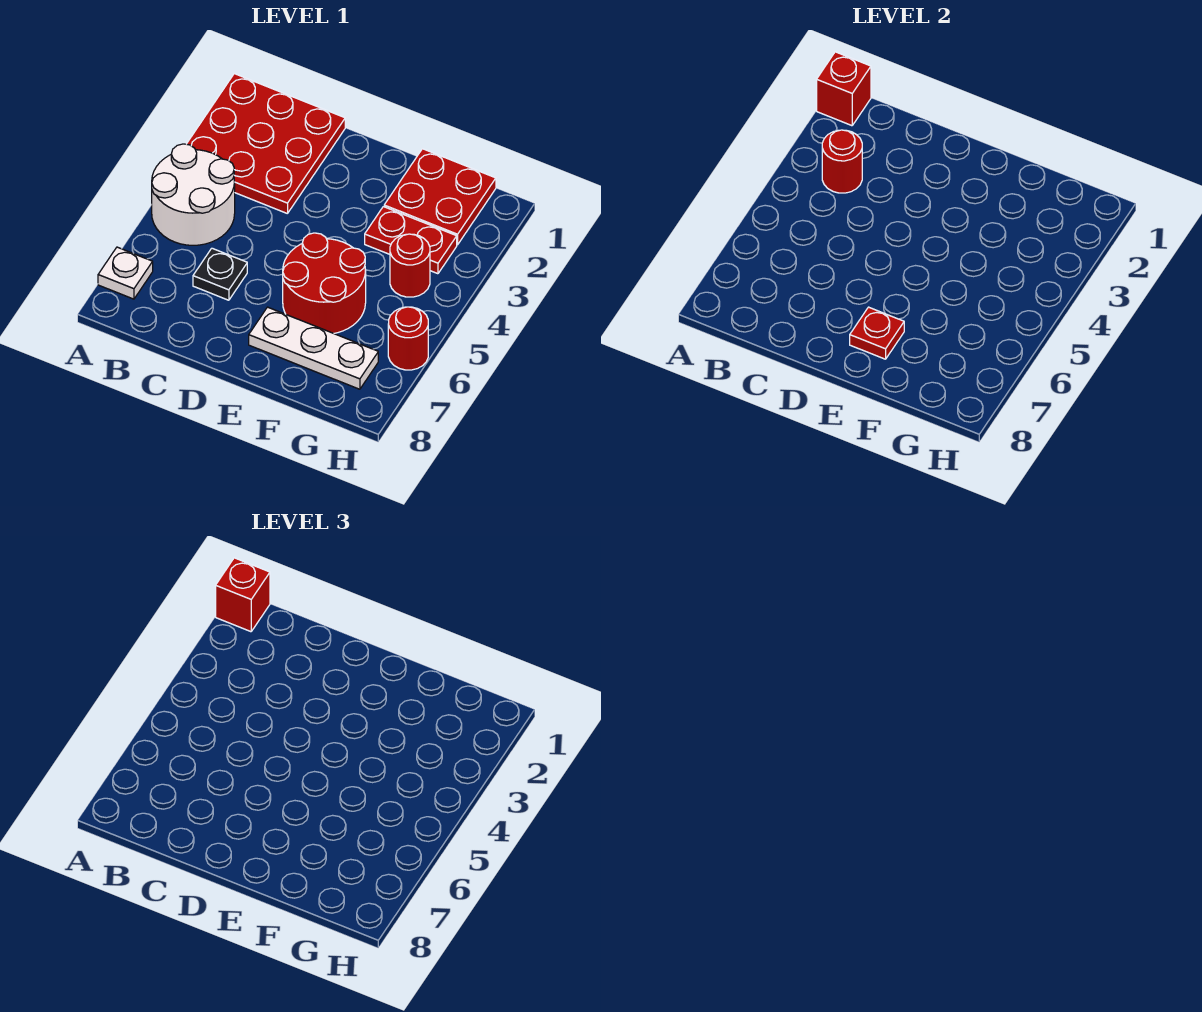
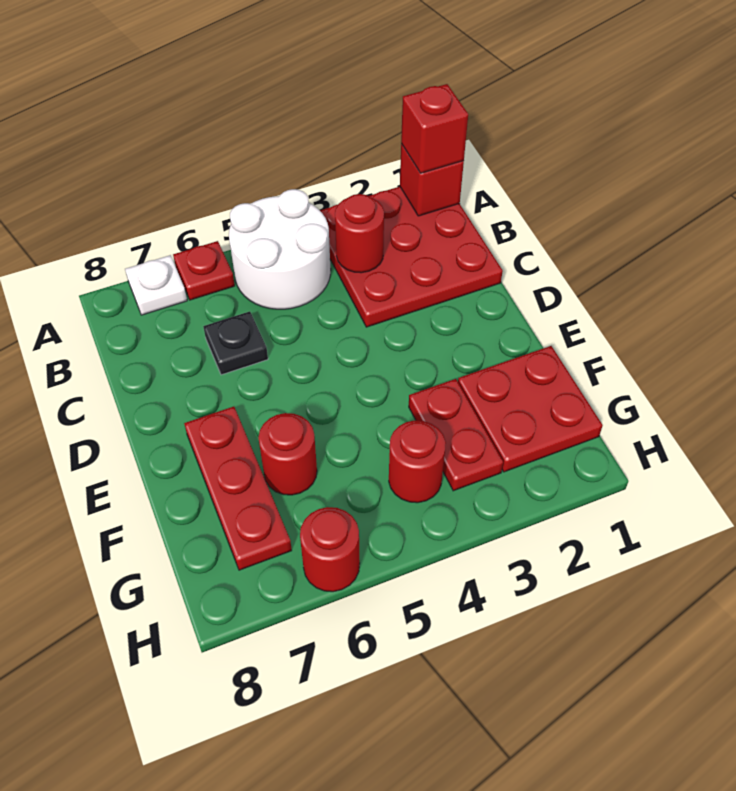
red round brick E5:F6 level 1 -> red round brick F6 level 1
white plate E7:G7 level 1 -> red plate E7:G7 level 1
red plate E7 level 2 -> red plate A6 level 1

